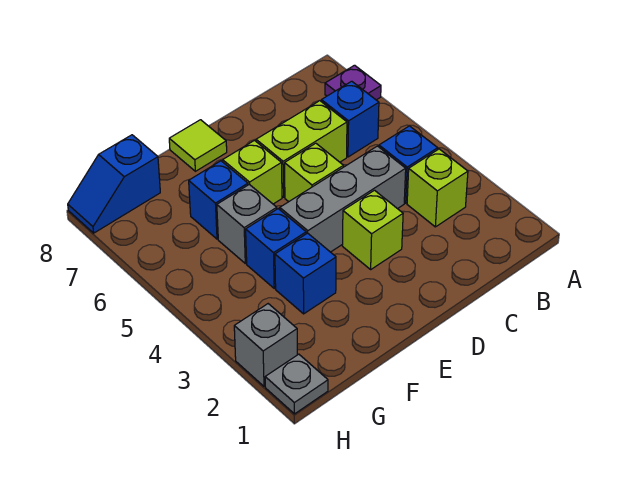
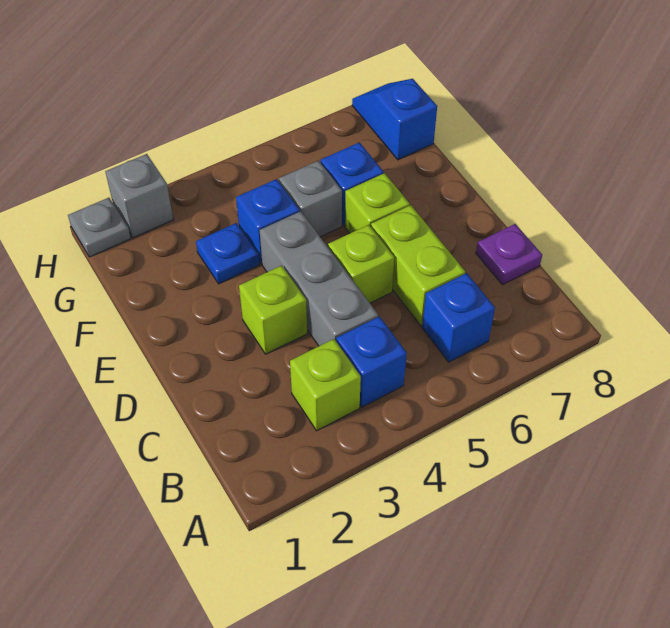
purple plate A7 level 1 -> purple plate C8 level 1
lime tile E8 level 1 -> none
blue brick F3 level 1 -> blue plate F3 level 1

